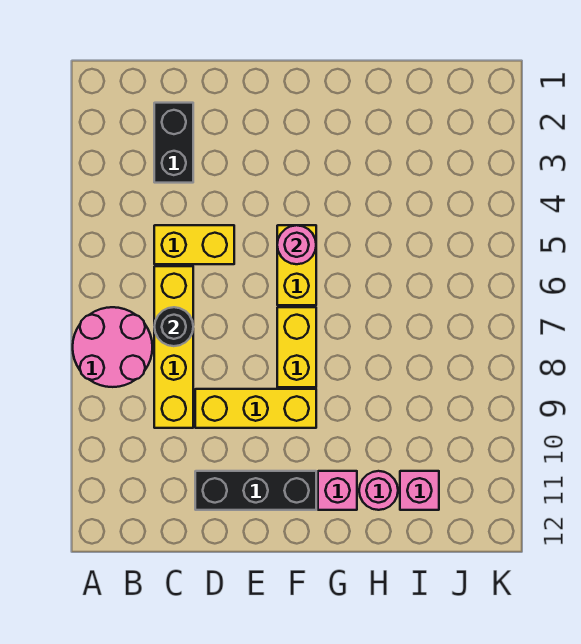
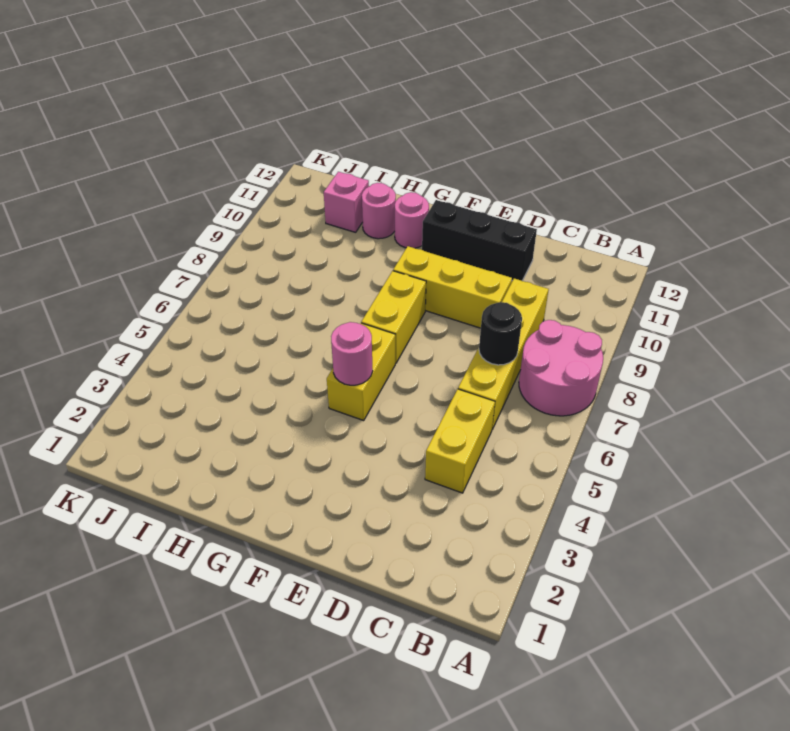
black brick C2:C3 level 1 -> none
yellow brick C5:D5 level 1 -> yellow brick C4:C5 level 1
pink brick G11 level 1 -> pink round brick G11 level 1

